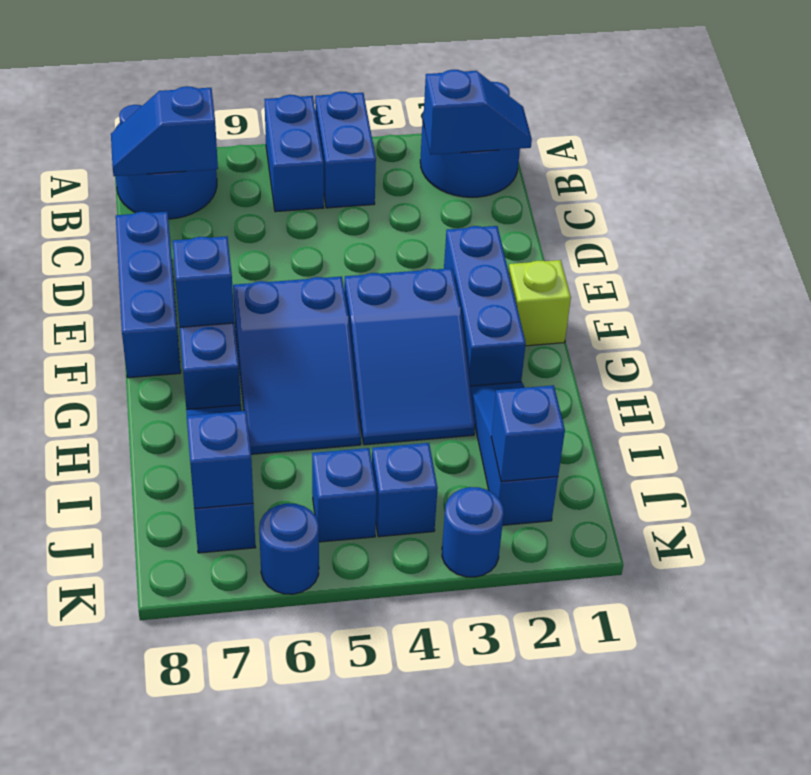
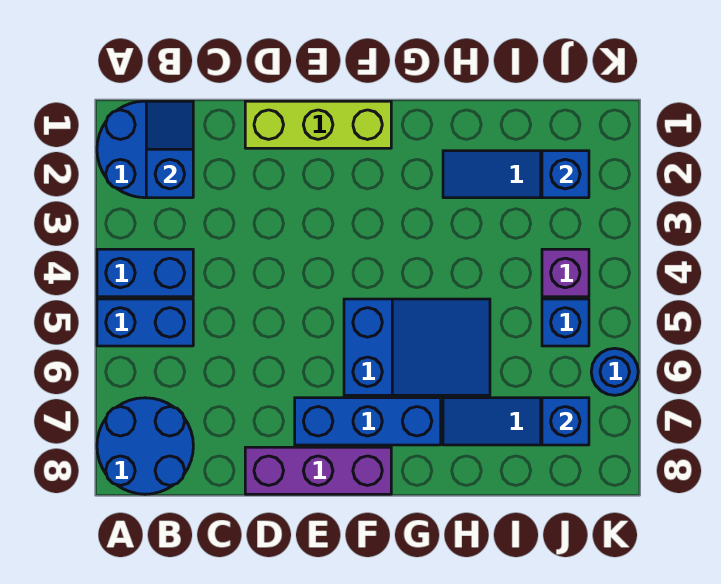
blue slope B7:B8 level 2 top 7 -> none
blue brick D8:F8 level 1 -> purple brick D8:F8 level 1
blue brick E2:G2 level 1 -> none
lime brick F1 level 1 -> lime brick D1:F1 level 1
blue slope F3:H4 level 1 top F -> none
blue brick F7 level 2 -> none
blue brick J4 level 1 -> purple brick J4 level 1
blue round brick K3 level 1 -> none

